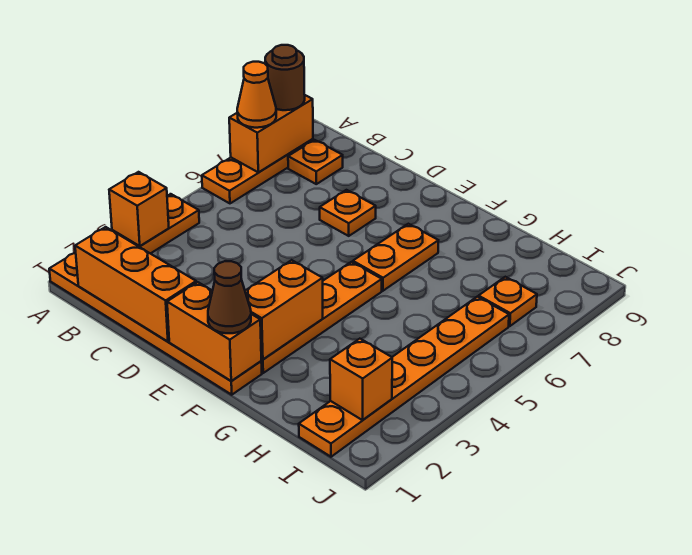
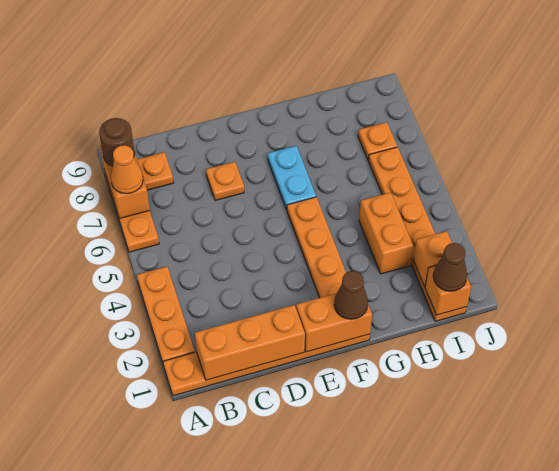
orange brick A3 level 2 -> orange brick I1 level 2
orange brick F2:F3 level 2 -> orange brick H3:H4 level 1
orange plate F6:F7 level 1 -> cyan plate F6:F7 level 1
none -> brown cone I1 level 3

